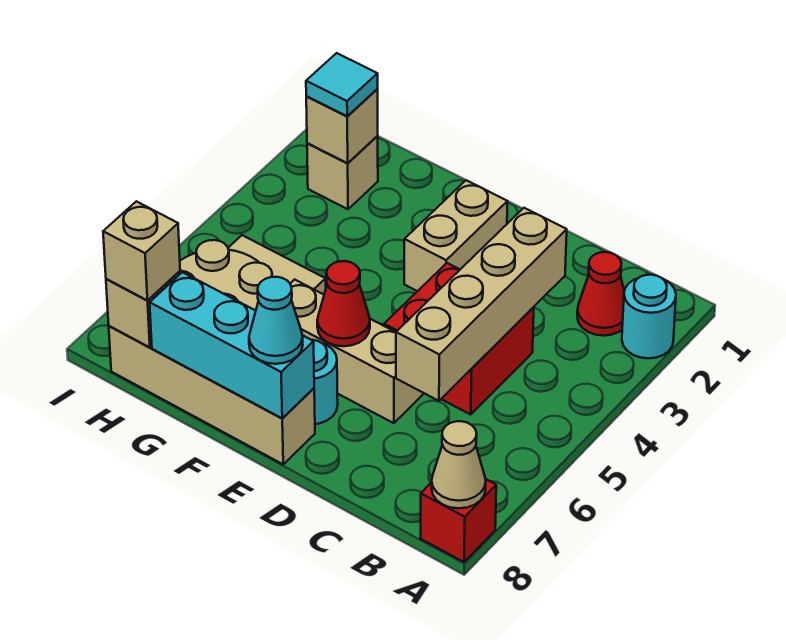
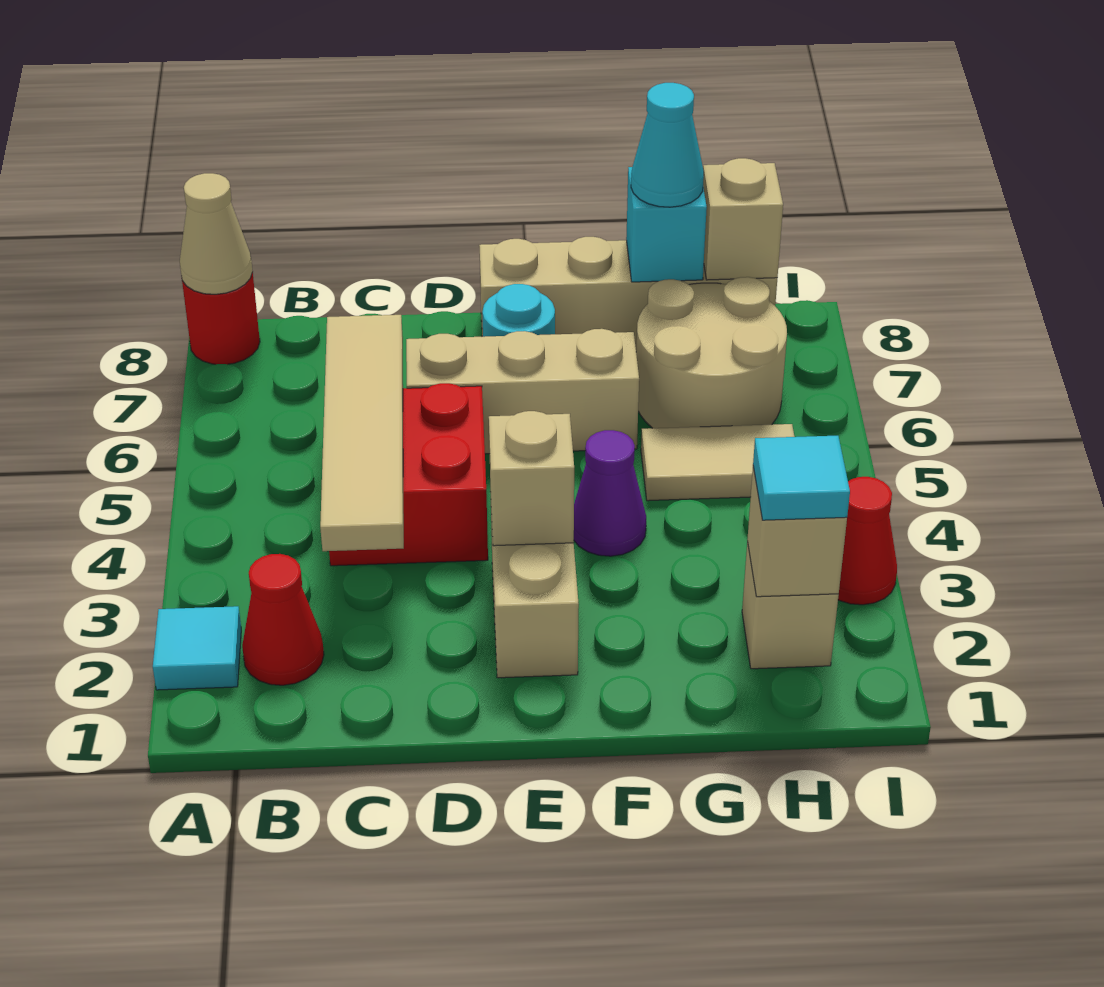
cyan round brick A2 level 1 -> cyan tile A2 level 1
red brick A8 level 1 -> red round brick A8 level 1
tan brick C3:C6 level 2 -> tan tile C3:C6 level 2
red cone E6 level 2 -> red cone I3 level 1
cyan brick E8:G8 level 2 -> cyan brick G8 level 2
cyan cone E8 level 3 -> cyan cone G8 level 3
none -> purple cone F4 level 1
tan brick H8 level 3 -> tan brick E3 level 2

